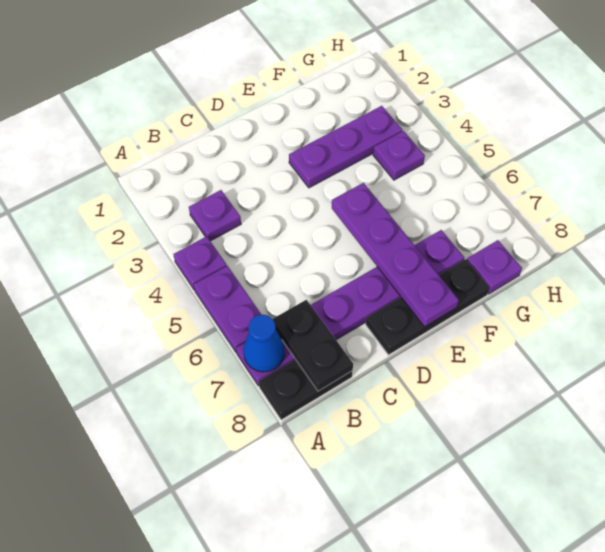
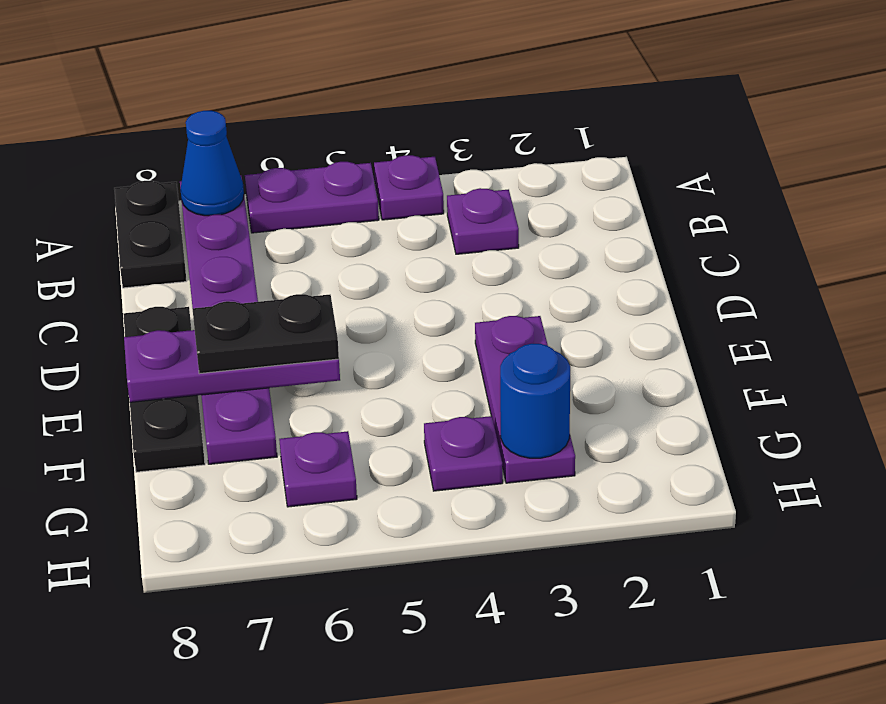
black plate B7:B8 level 2 -> black plate E6:E7 level 3
purple plate E5:E8 level 2 -> purple plate E6:E8 level 2
none -> blue round brick G3 level 2
purple plate G8 level 1 -> purple plate G6 level 1

